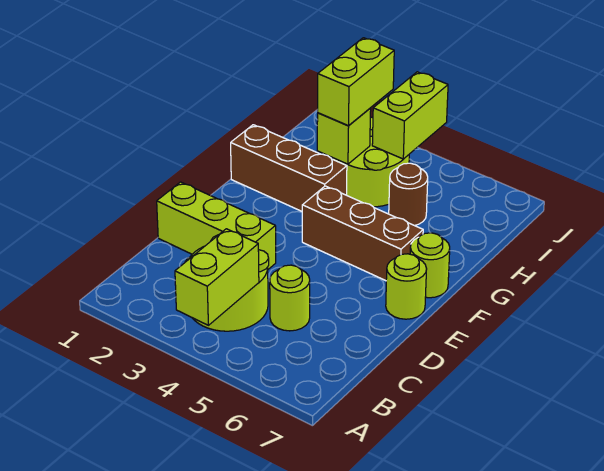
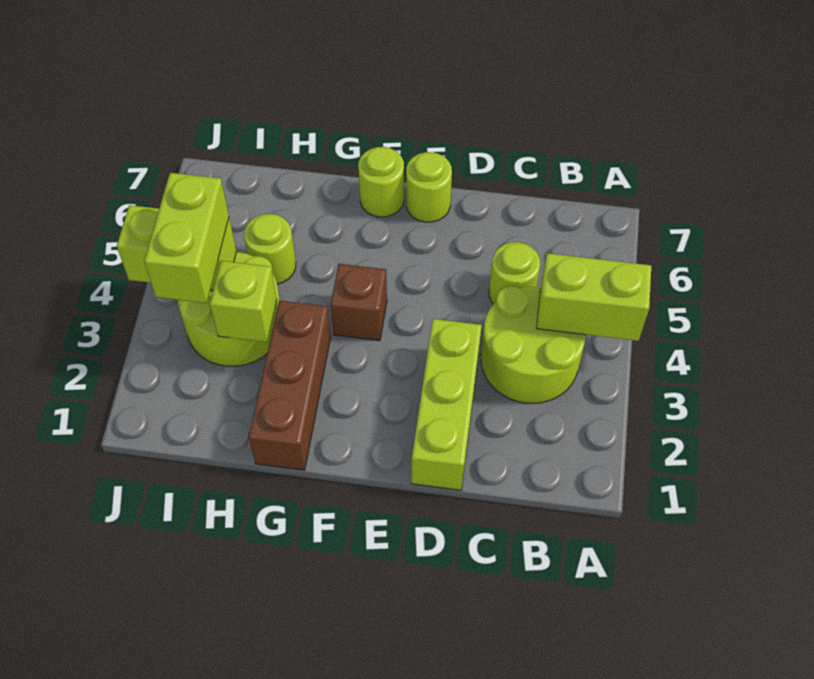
brown brick F4:F6 level 1 -> brown brick F4 level 1
lime brick H3:I3 level 3 -> lime brick I3:I4 level 3
brown round brick H5 level 1 -> lime round brick H5 level 1

